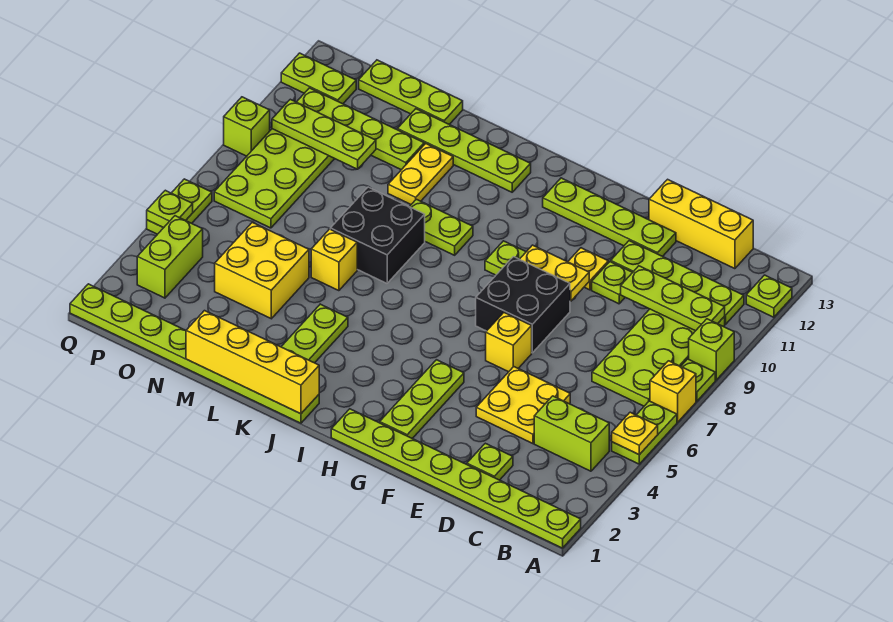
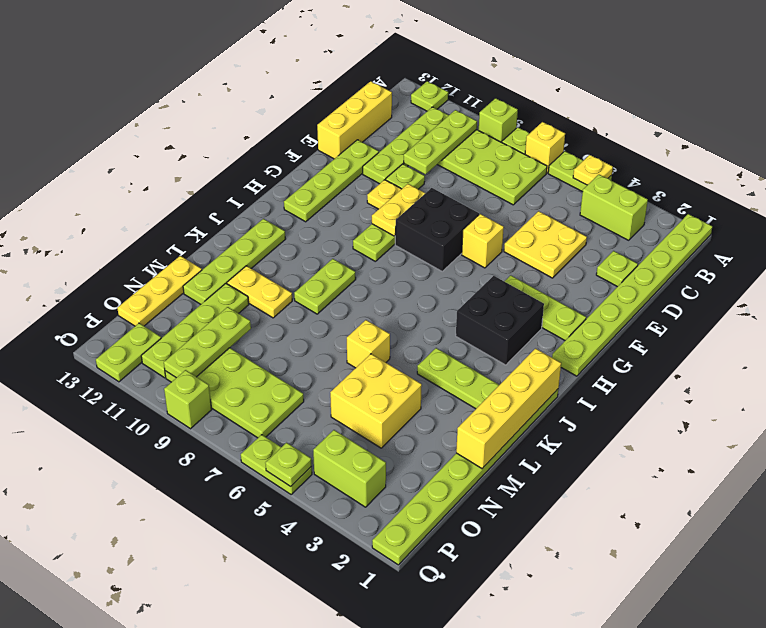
lime brick B4:C4 level 1 -> lime brick B3:B4 level 1
black brick K7:L8 level 1 -> black brick H3:I4 level 1
lime plate M13:O13 level 1 -> yellow plate M13:O13 level 1

